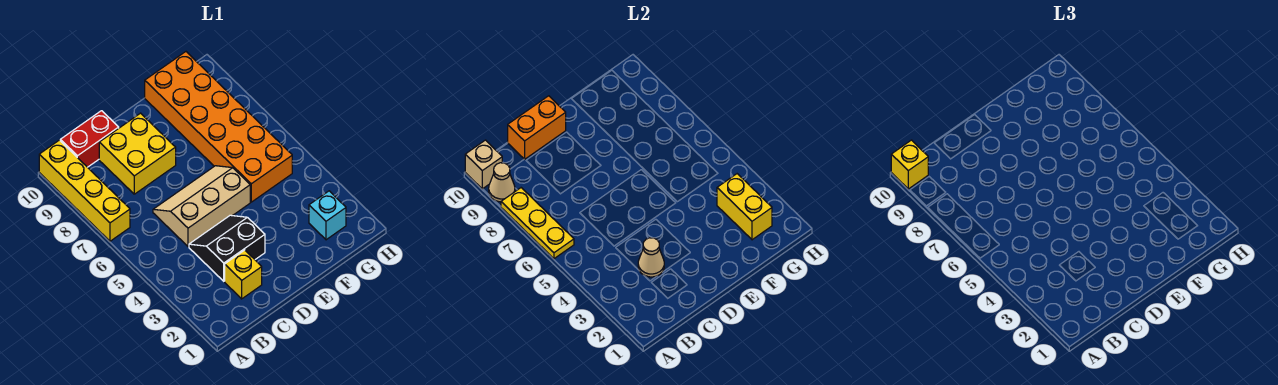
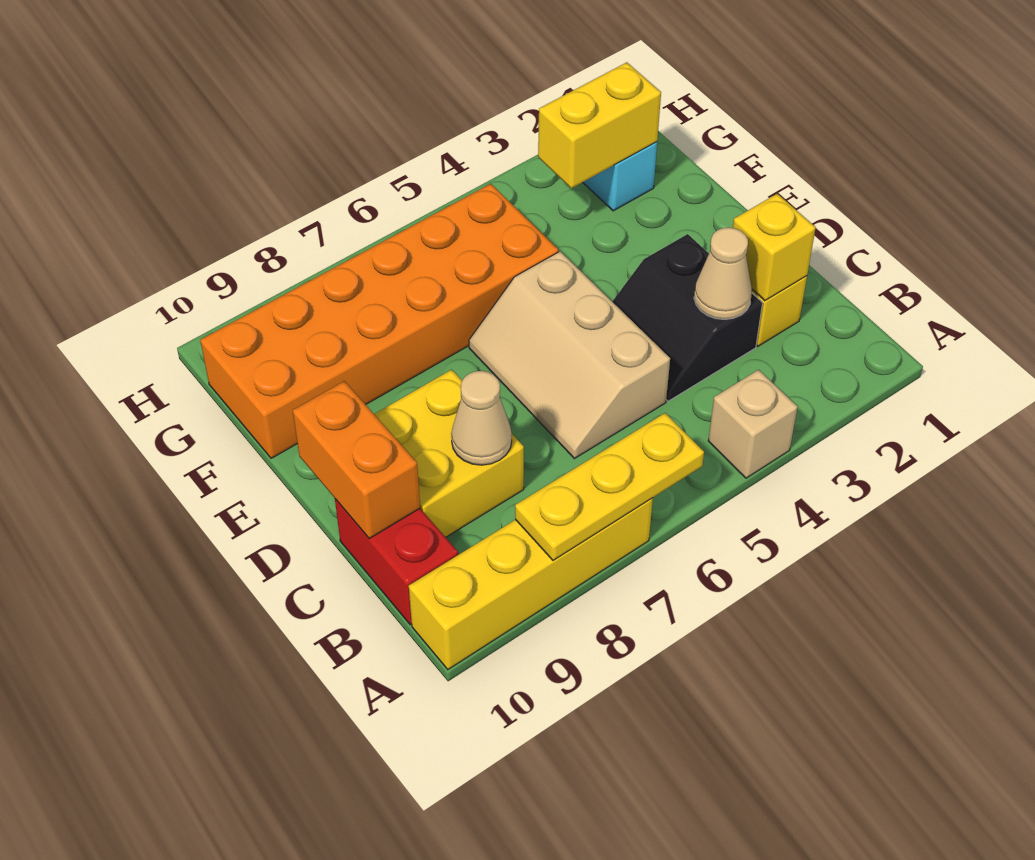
tan cone A9 level 2 -> tan cone C8 level 2
tan brick A10 level 2 -> tan brick A4 level 1
yellow brick A10 level 3 -> yellow brick C2 level 2

